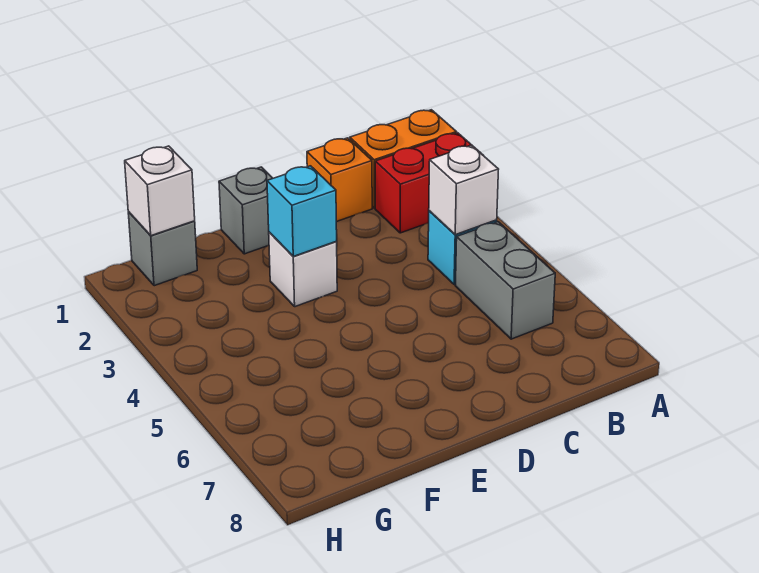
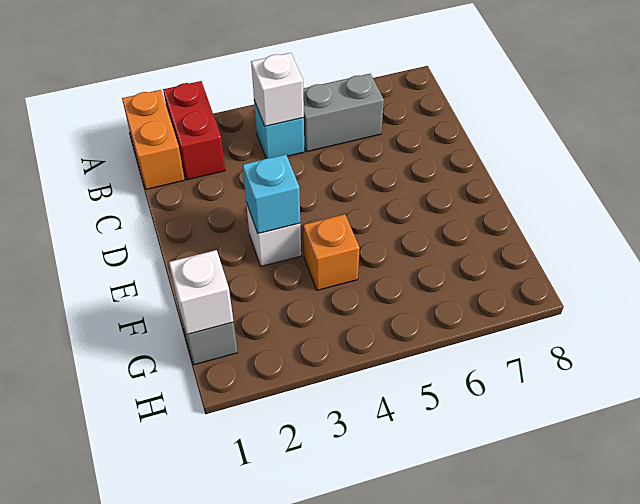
orange brick C1 level 1 -> orange brick F4 level 1
grey brick E1 level 1 -> none

